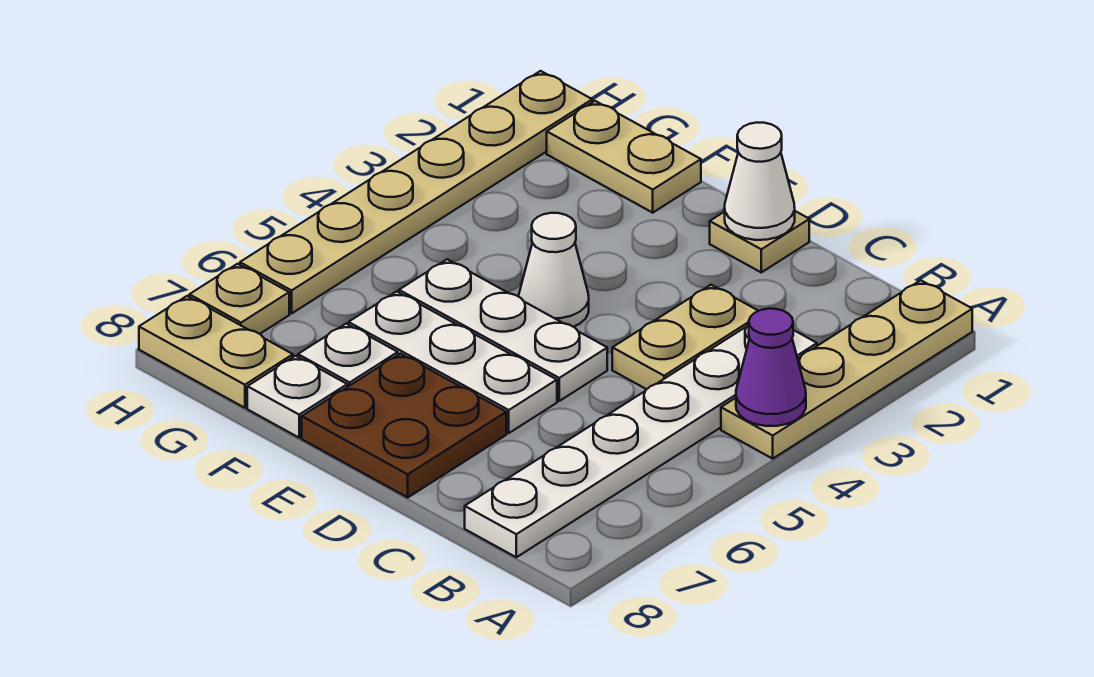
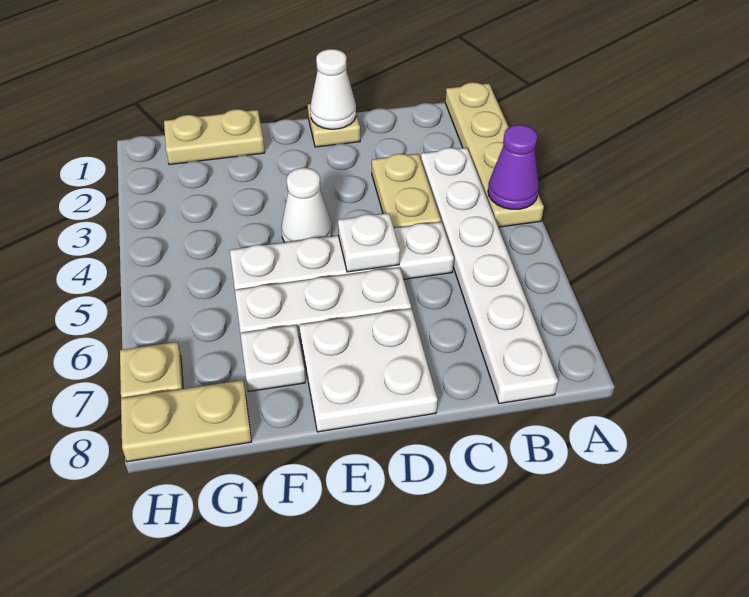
white plate D5:F5 level 1 -> white plate C5:F5 level 1
brown plate D7:E8 level 1 -> white plate D7:E8 level 1
white plate F8 level 1 -> white plate D5 level 2
tan plate H1:H6 level 1 -> none

